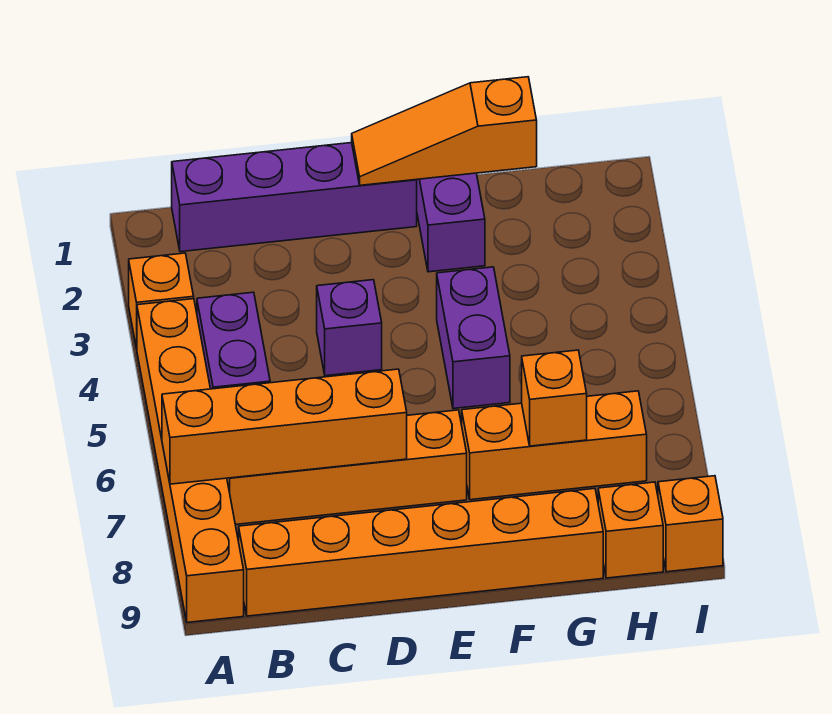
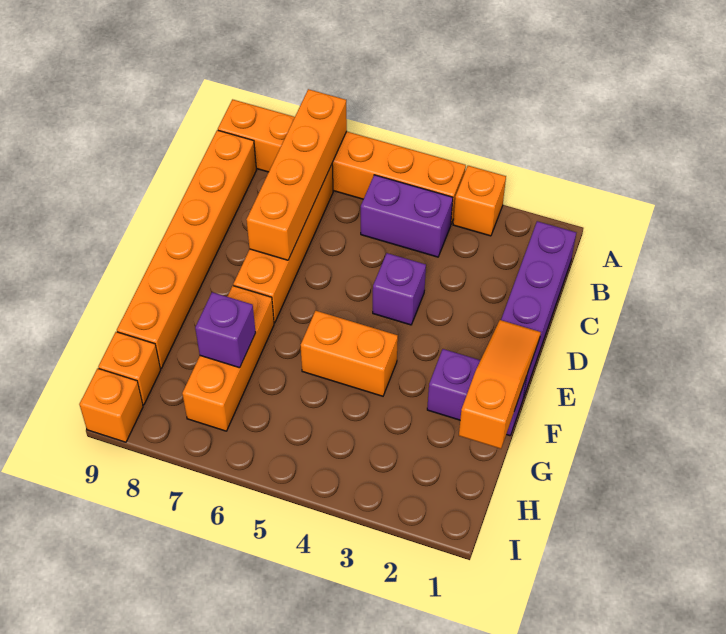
purple brick F4:F5 level 1 -> orange brick F4:F5 level 1
orange brick G7 level 2 -> purple brick G7 level 2

